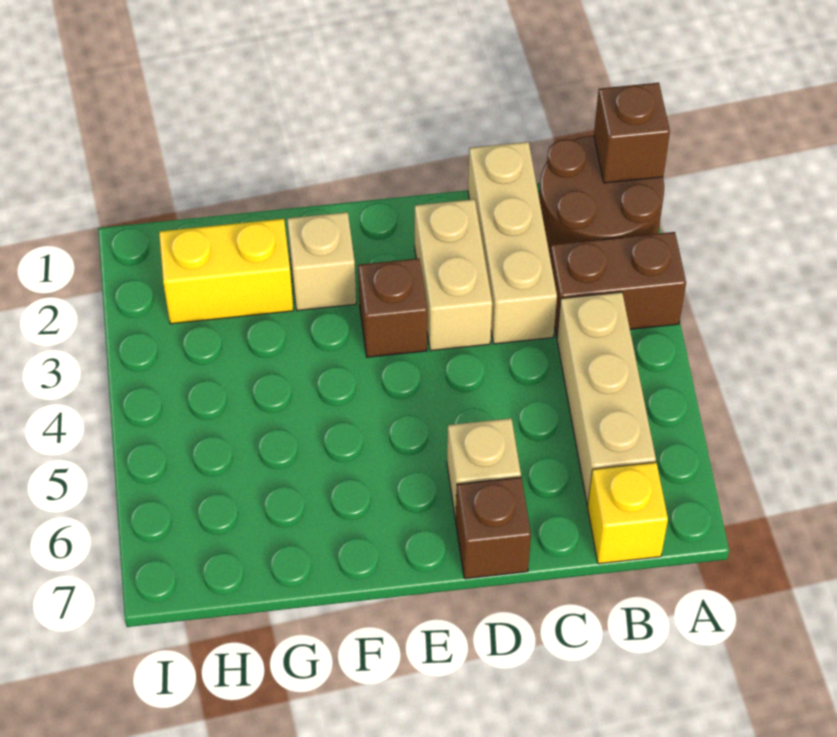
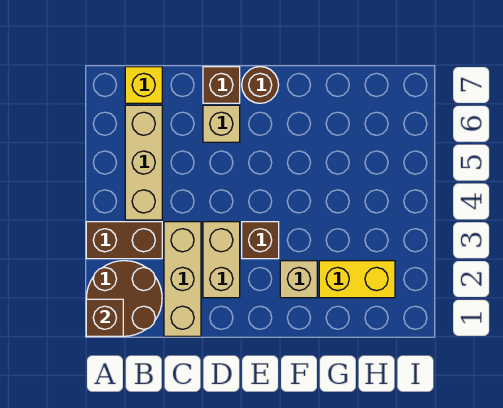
none -> brown round brick E7 level 1

